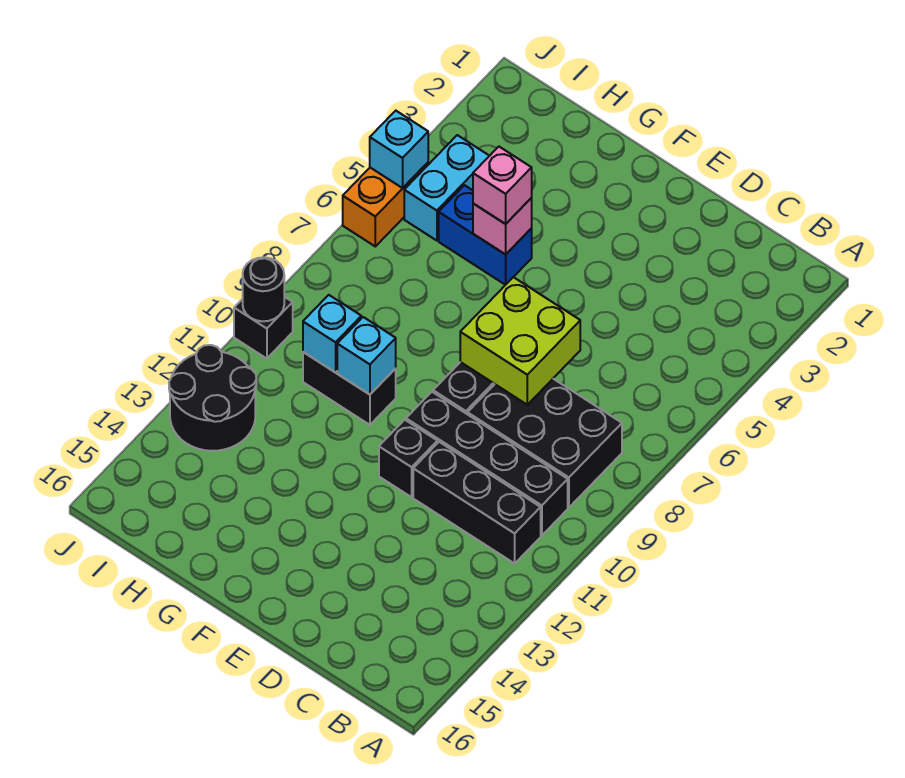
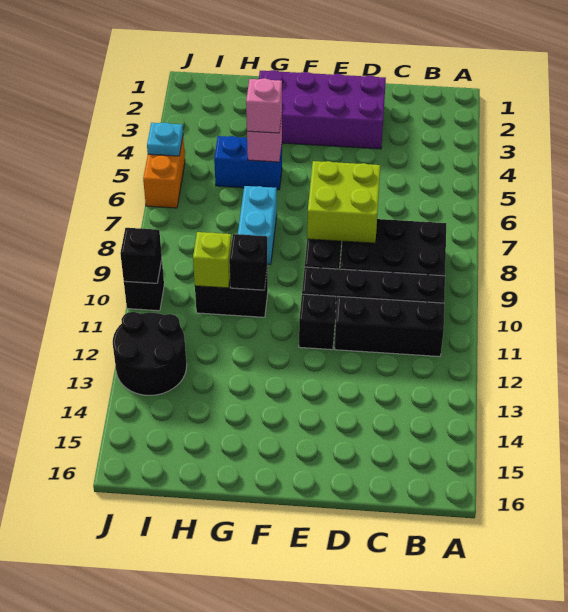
none -> purple brick D2:G3 level 1
cyan brick G10 level 2 -> black brick G10 level 2
cyan brick H10 level 2 -> lime brick H10 level 2
cyan brick I4:I5 level 1 -> cyan brick G7:G8 level 1
cyan brick J5 level 2 -> cyan plate J5 level 2
black round brick J10 level 2 -> black brick J10 level 2

